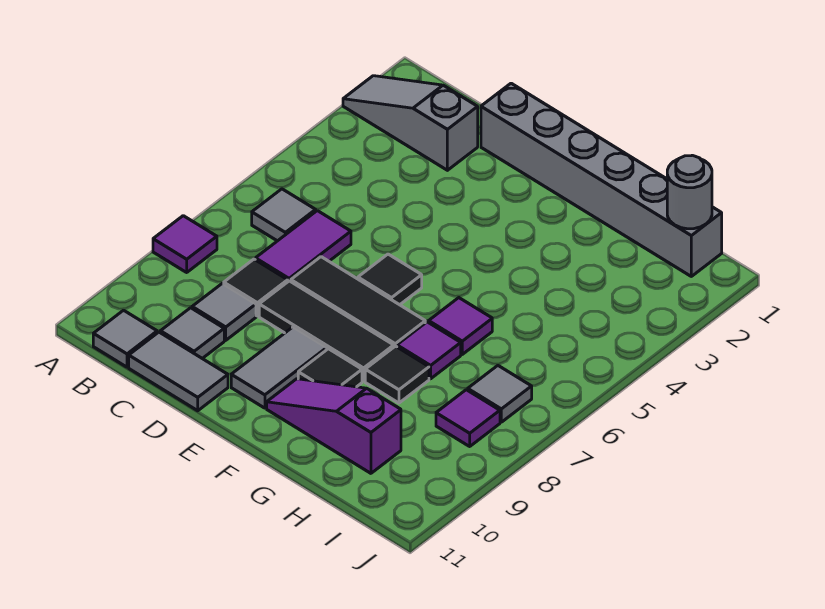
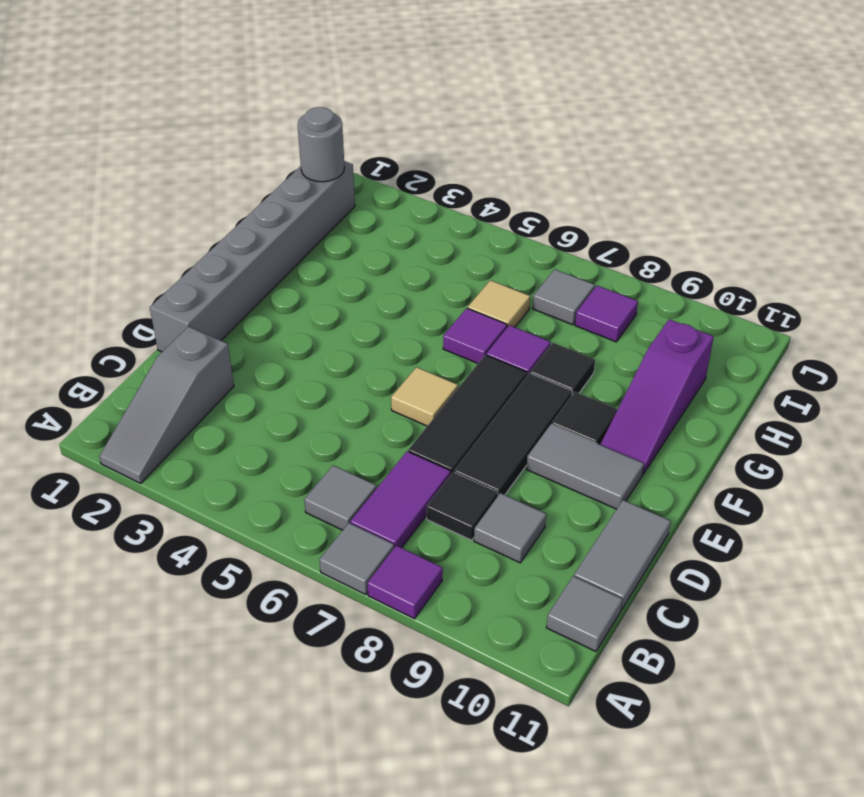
purple tile C6:C7 level 1 -> purple tile B7:C7 level 1
grey tile C10 level 1 -> grey tile A7 level 1
black tile E6 level 1 -> tan tile E6 level 1
none -> tan tile H6 level 1

